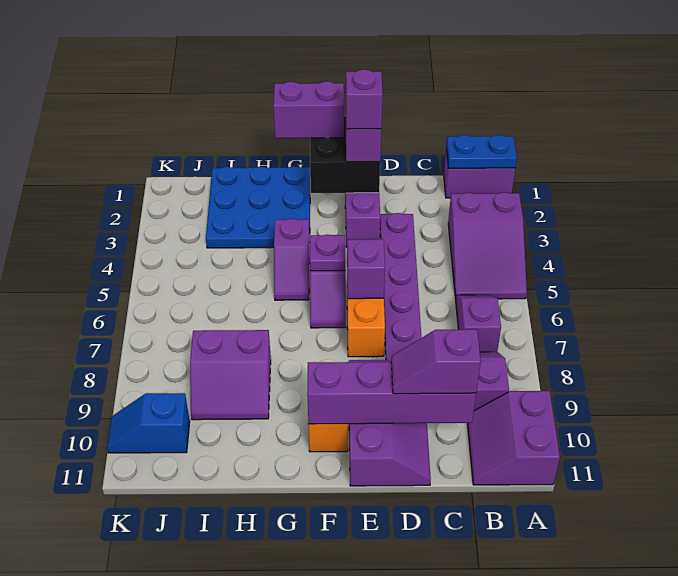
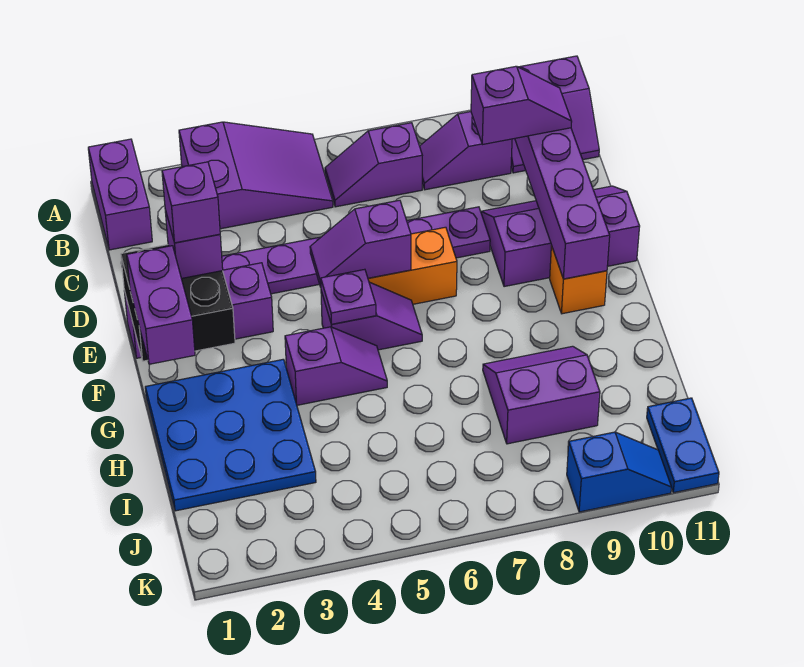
blue plate A1:B1 level 2 -> blue plate J11:K11 level 1
purple slope C10:D10 level 3 top C -> purple slope C9:C10 level 3 top 9
purple slope H8:I9 level 1 top 8 -> purple slope H8:I9 level 1 top I
blue slope J10:K10 level 1 top J -> blue slope K9:K10 level 1 top 9

